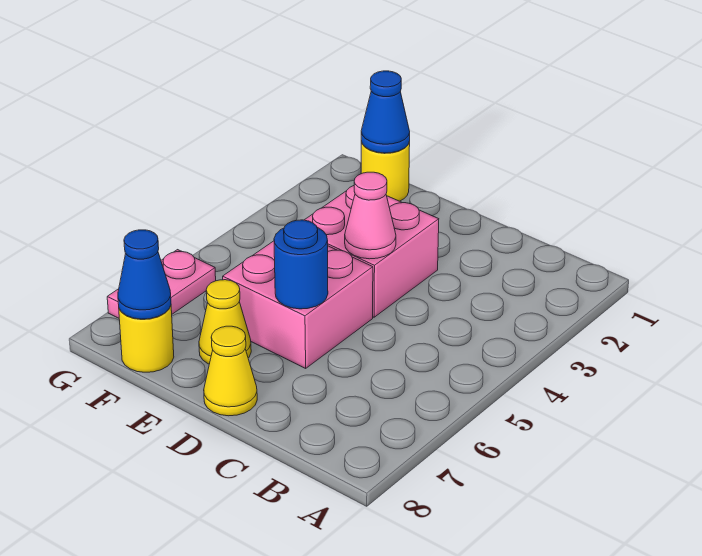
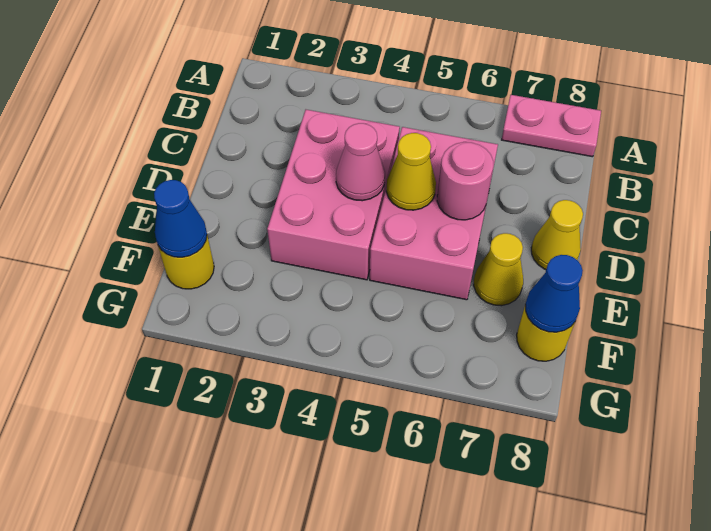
pink brick D3:E4 level 1 -> pink brick C3:E4 level 1
pink brick D5:E6 level 1 -> pink brick C5:E6 level 1
none -> yellow cone D5 level 2
blue round brick D6 level 2 -> pink round brick D6 level 2
pink plate G6:G7 level 1 -> pink plate A7:A8 level 1

